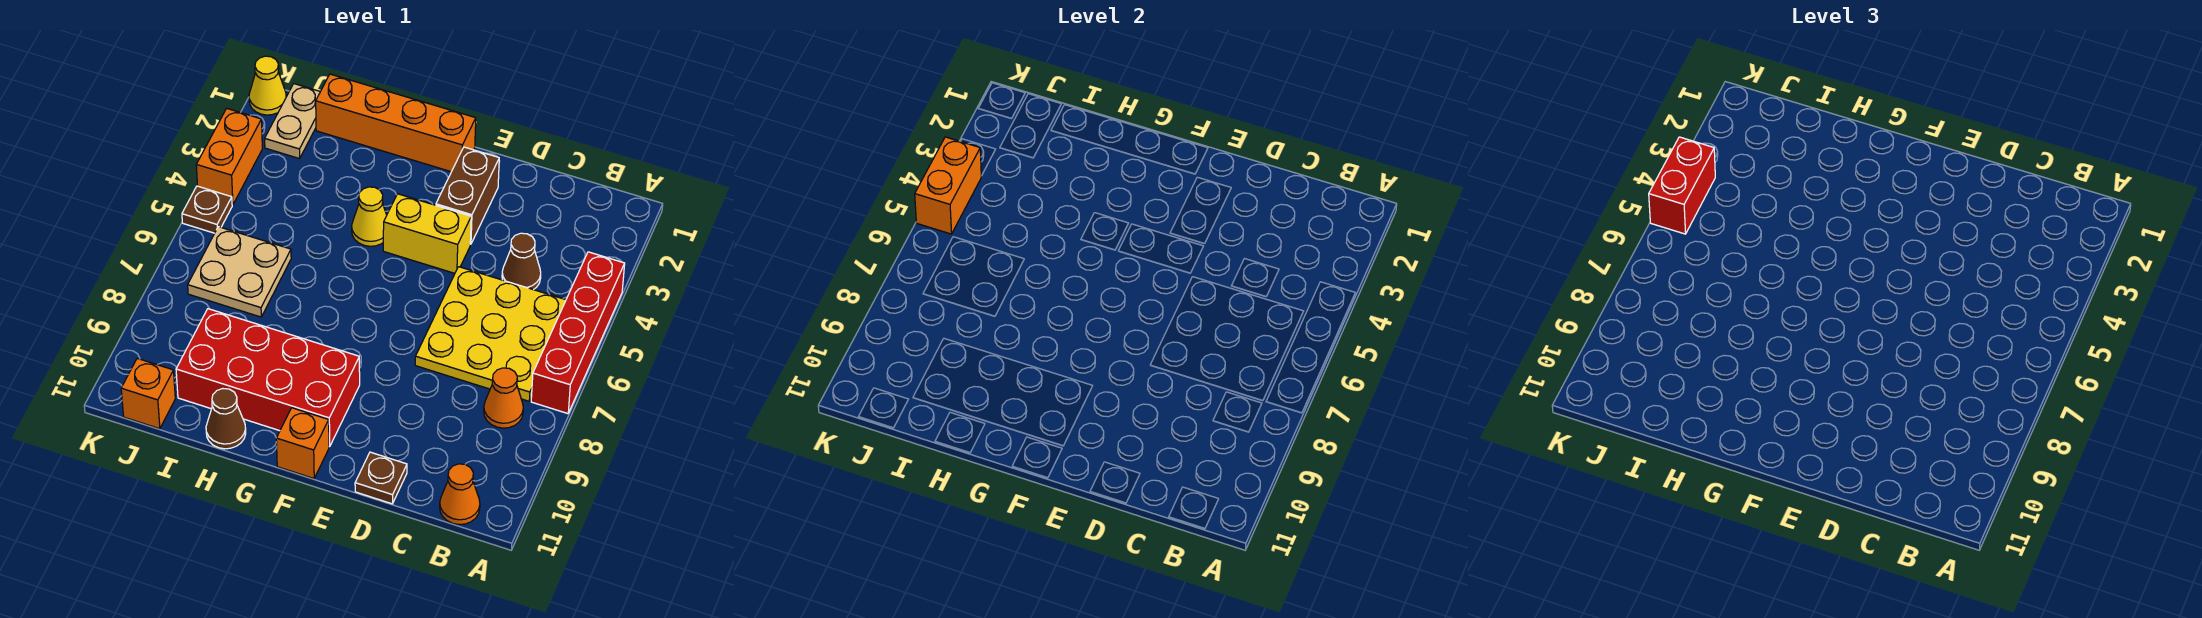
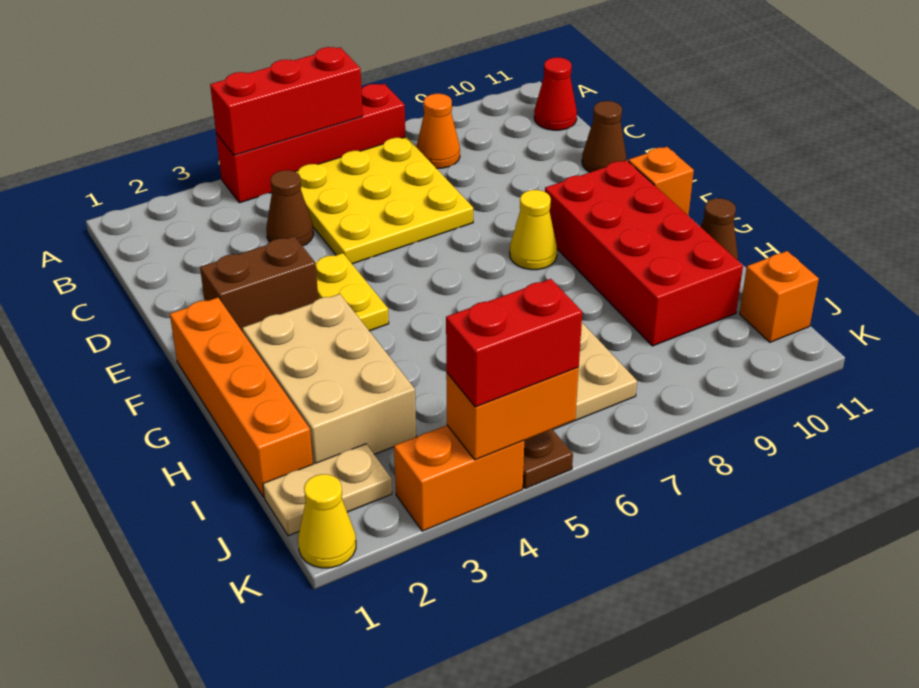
none -> red brick A4:A6 level 2
orange cone B11 level 1 -> red cone B11 level 1
brown plate D11 level 1 -> brown cone D11 level 1
yellow brick E4:F4 level 1 -> yellow plate E4:F4 level 1
none -> tan brick G2:I3 level 1
yellow cone G4 level 1 -> yellow cone F8 level 1

